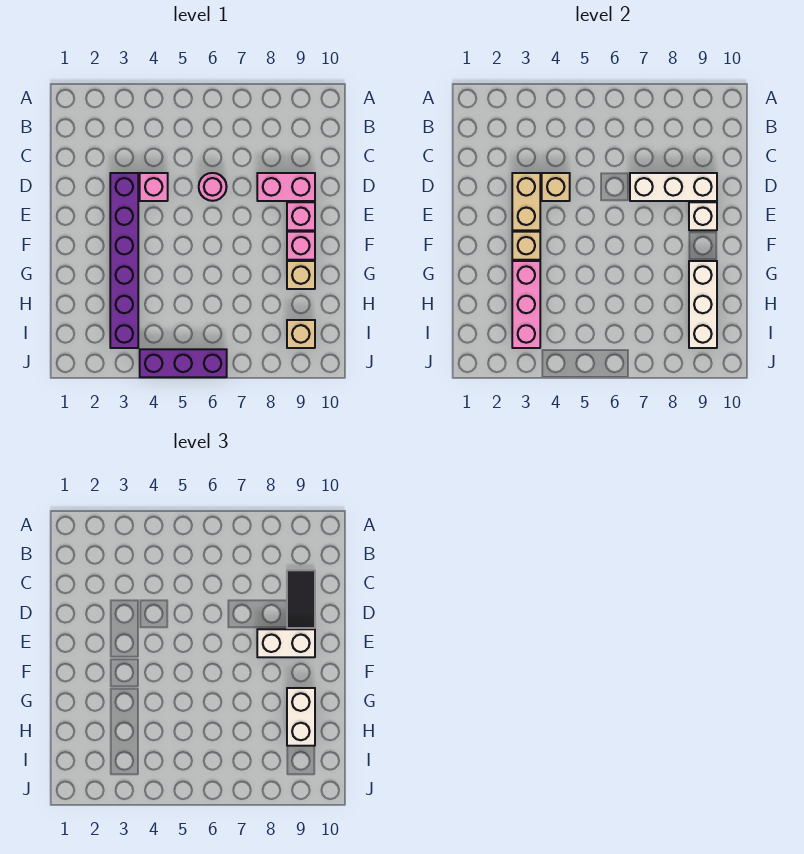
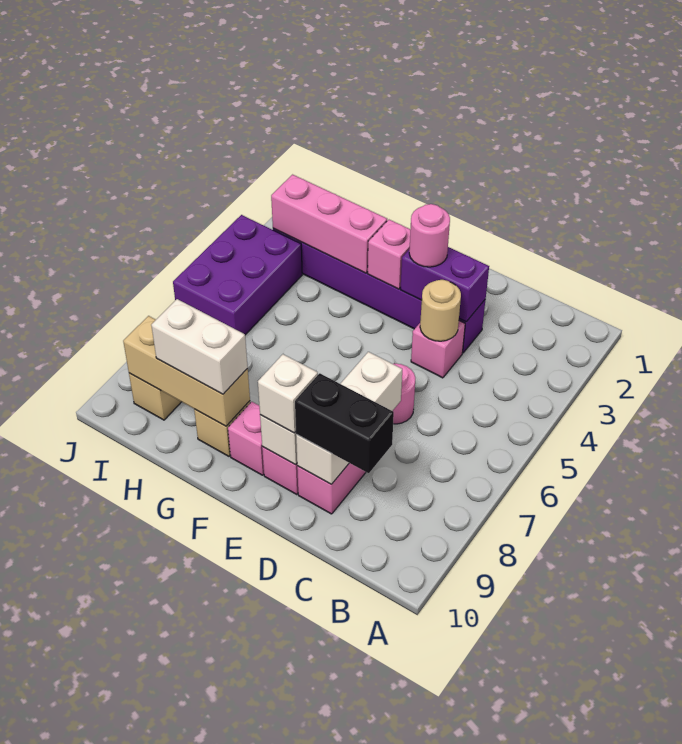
black tile C9:D9 level 3 -> black brick C9:D9 level 3
tan brick D3:E3 level 2 -> purple brick D3:E3 level 2
tan brick D4 level 2 -> tan round brick D4 level 2
none -> pink round brick E3 level 3
white brick E8:E9 level 3 -> white brick E9 level 3
tan brick F3 level 2 -> pink brick F3 level 2
white brick G9:I9 level 2 -> tan brick G9:I9 level 2
purple brick J4:J6 level 1 -> purple brick I4:J6 level 1

